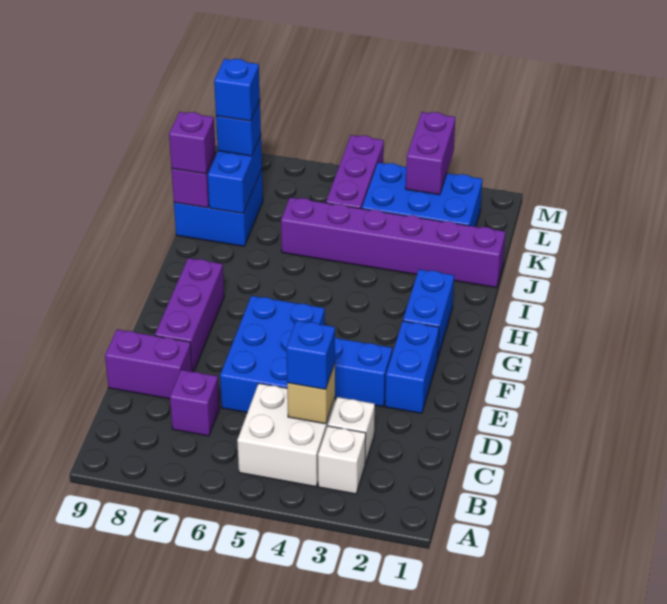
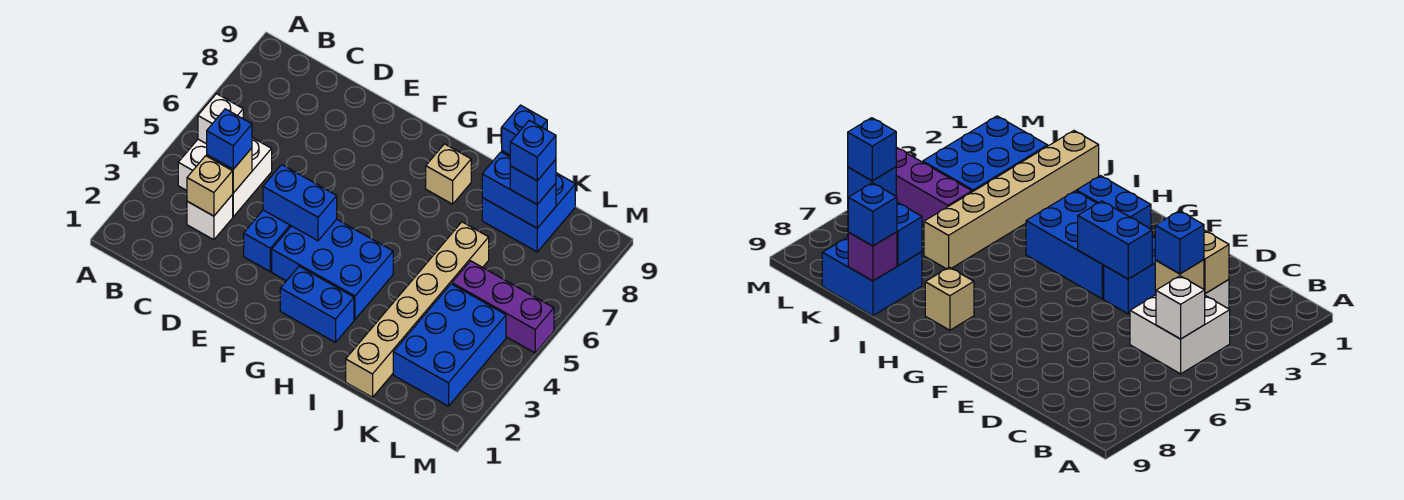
white brick B3 level 1 -> white brick B5 level 2
none -> tan brick C3 level 2
purple brick C7 level 1 -> none
blue brick D5:F6 level 1 -> blue brick F3:H4 level 1
purple brick D8:D9 level 1 -> none
blue brick E2:F2 level 1 -> blue brick E4:F4 level 2
purple brick E8:G8 level 1 -> none
none -> tan brick H8 level 1
purple brick J1:J6 level 1 -> tan brick J1:J6 level 1
purple brick J9 level 3 -> blue brick J9 level 3
purple brick L3:M3 level 2 -> none

